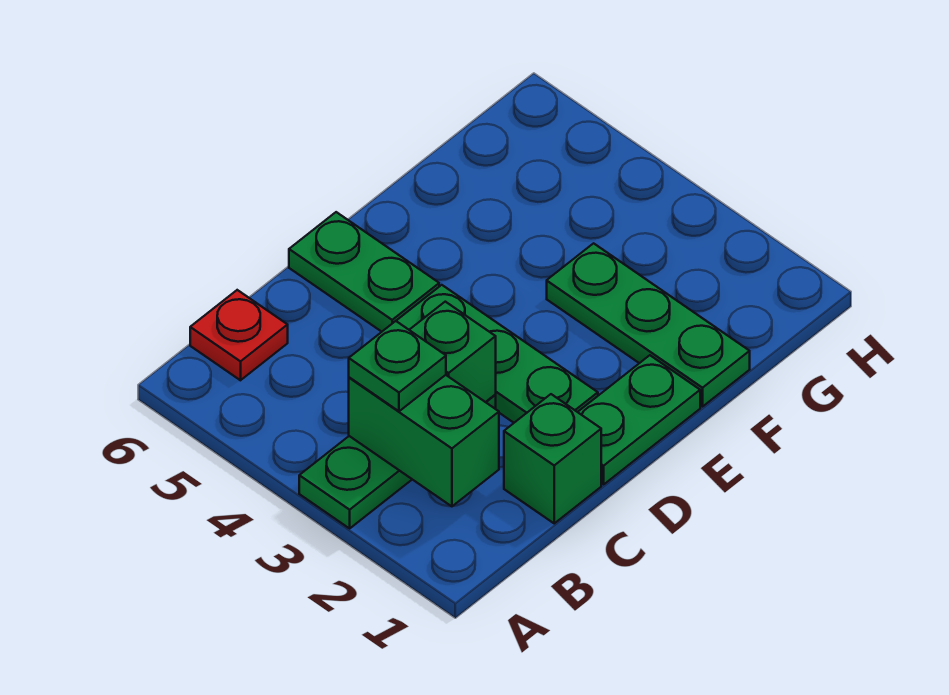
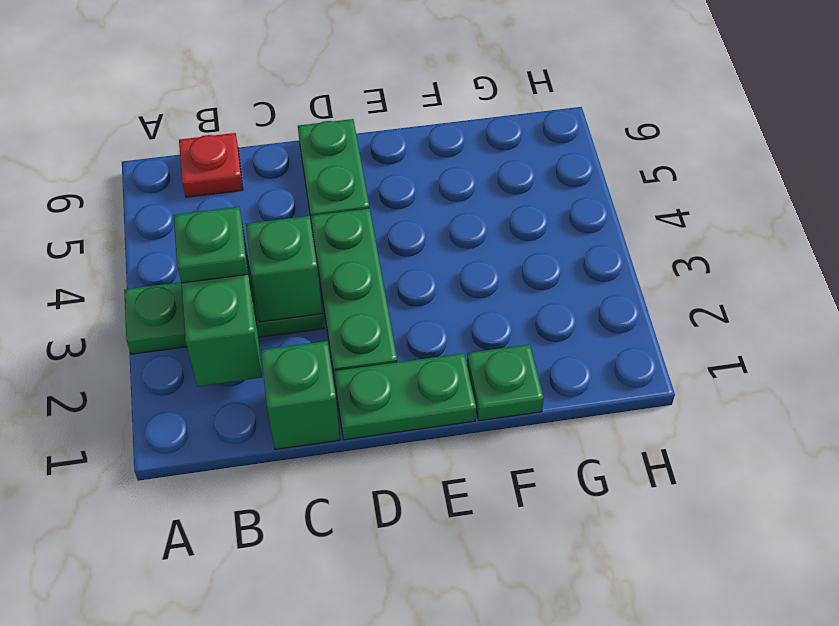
green plate F1:F3 level 1 -> green plate F1 level 1

